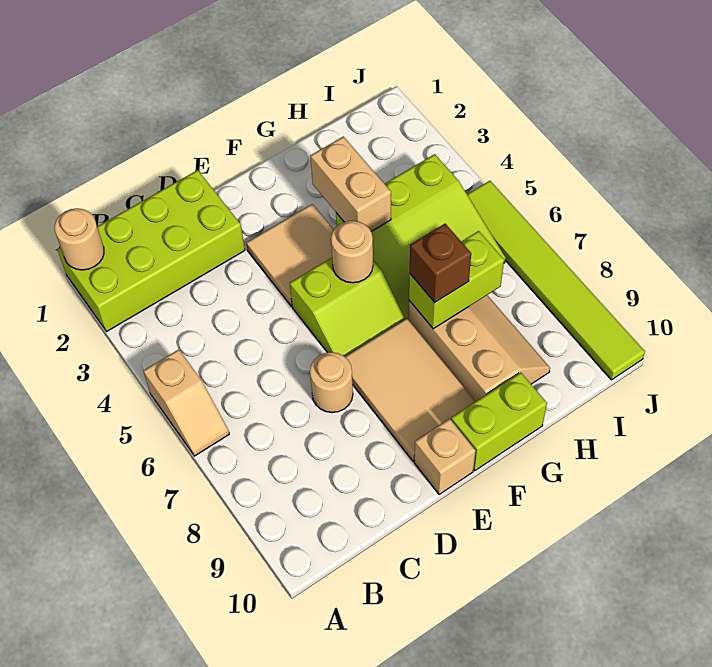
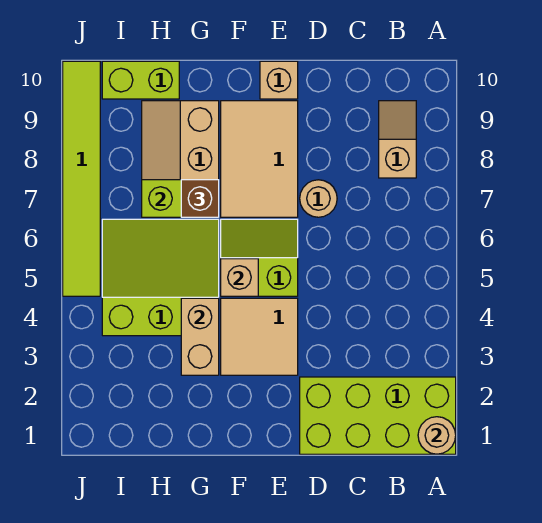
tan slope A5:A6 level 1 top 5 -> tan slope B8:B9 level 1 top 8
tan round brick F5 level 2 -> tan brick F5 level 2
lime brick F10:G10 level 1 -> lime brick H10:I10 level 1

